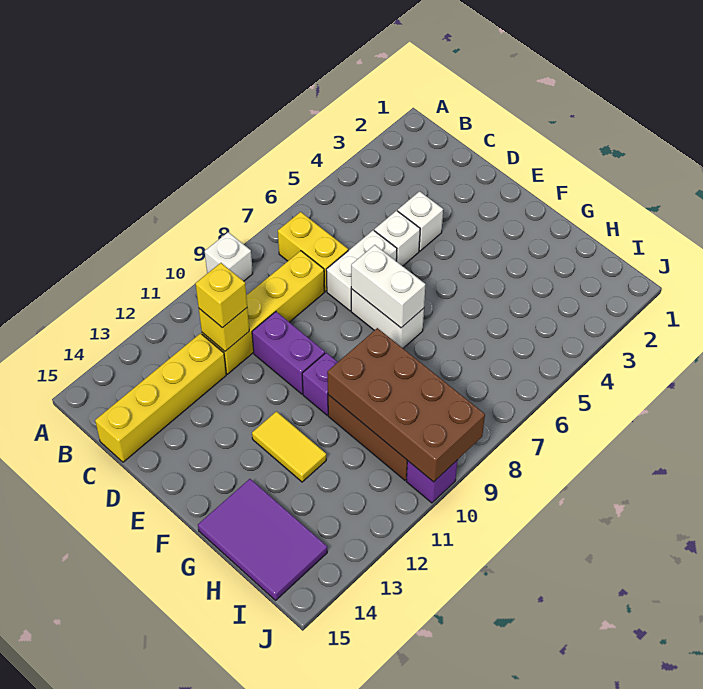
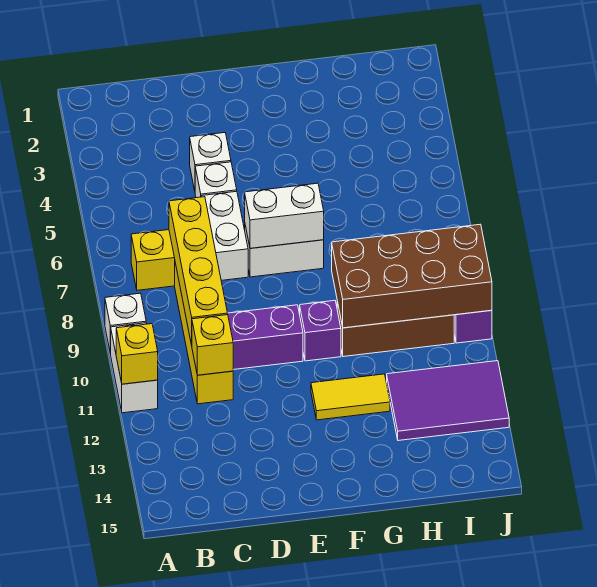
none -> white brick A10:A11 level 1
yellow brick C11 level 3 -> yellow brick A11 level 2
yellow brick C12:C15 level 1 -> yellow brick C7:C10 level 2
purple tile G14:I15 level 1 -> purple tile H12:J13 level 1

